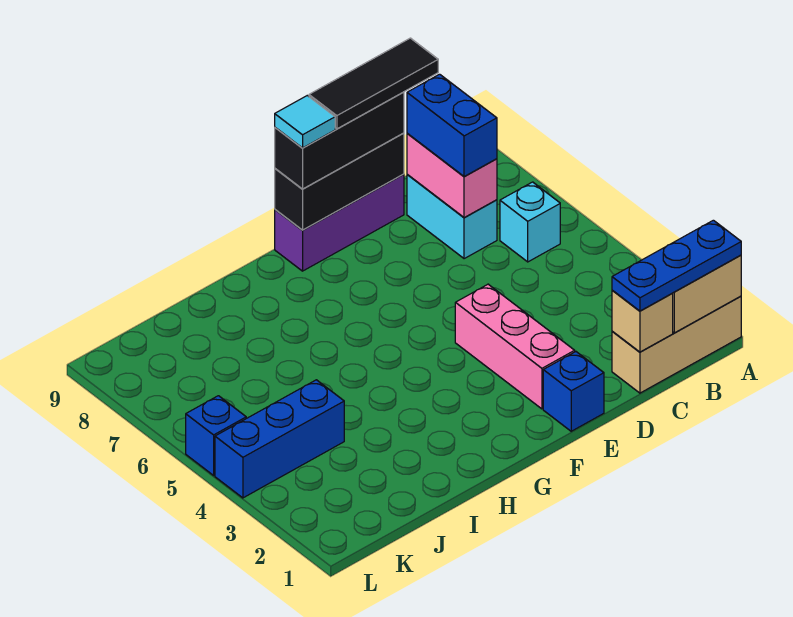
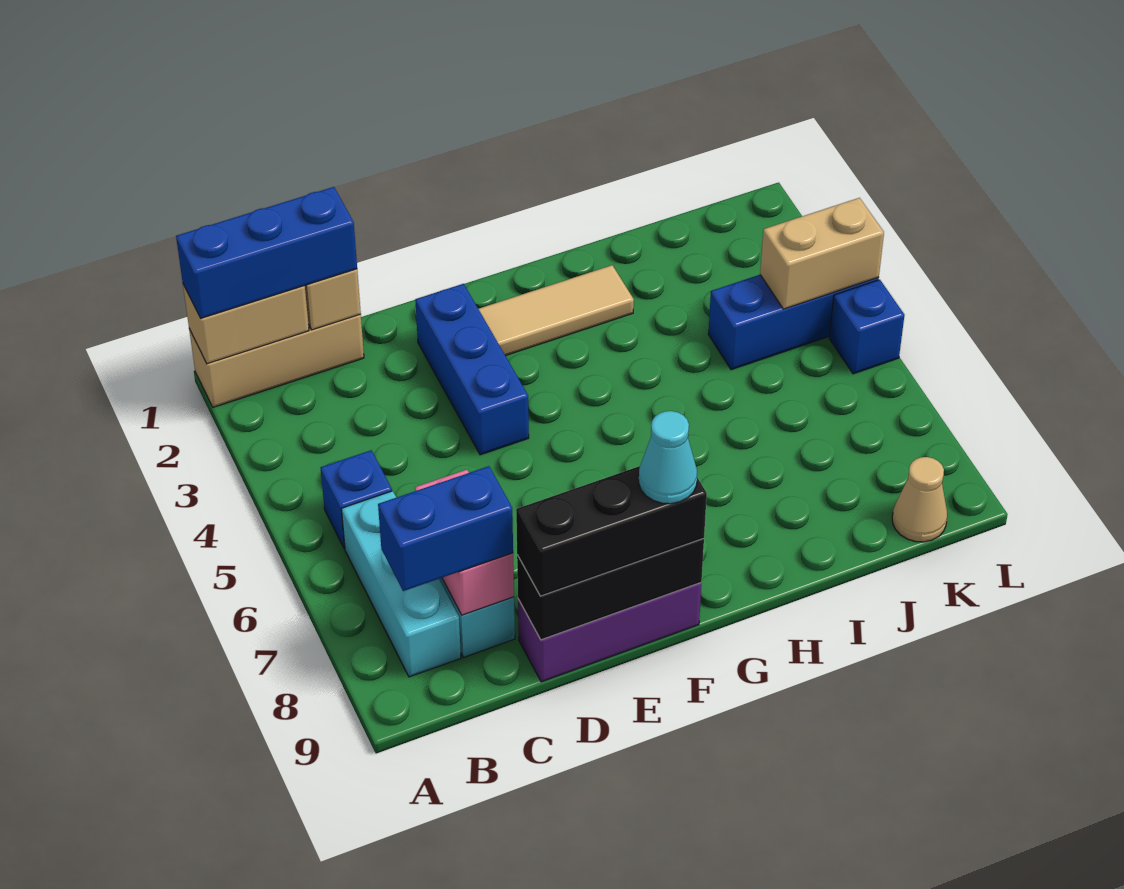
blue plate A1:C1 level 3 -> blue brick A1:C1 level 3
cyan brick B6 level 1 -> cyan brick B6:B8 level 1
blue brick C7:C8 level 3 -> blue brick B8:C8 level 3
black tile C9:E9 level 4 -> none
blue brick E1 level 1 -> blue brick B5 level 1
pink brick E2:E4 level 1 -> blue brick E2:E4 level 1
none -> tan tile F2:H2 level 1
cyan tile F9 level 4 -> cyan cone F9 level 4
none -> tan brick K4:L4 level 2
none -> tan cone K9 level 1

